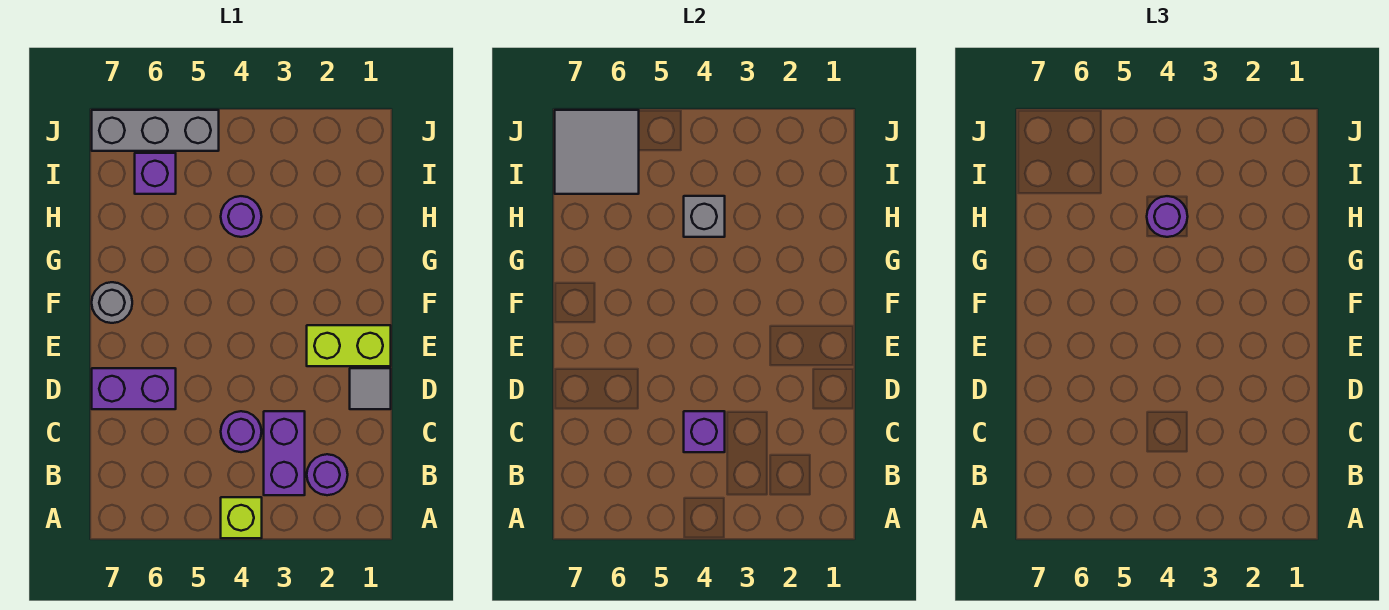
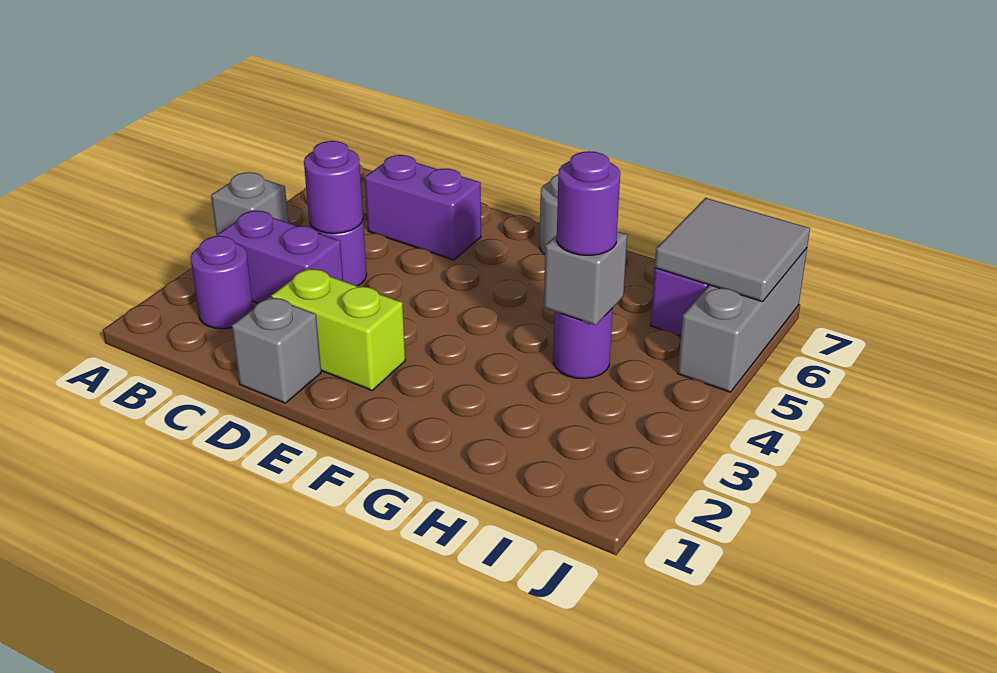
lime brick A4 level 1 -> grey brick A4 level 1
purple brick C4 level 2 -> purple round brick C4 level 2
grey tile D1 level 1 -> grey brick D1 level 1
purple brick D6:D7 level 1 -> purple brick C6:D6 level 1
lime brick E1:E2 level 1 -> lime brick D2:E2 level 1

